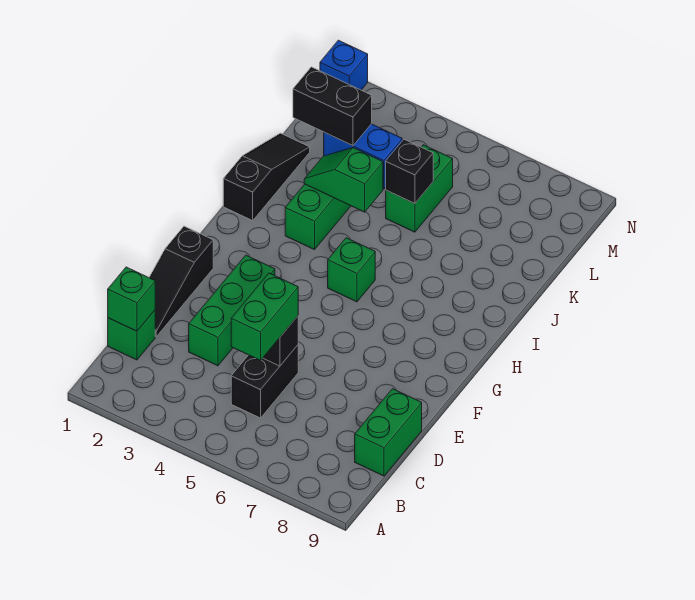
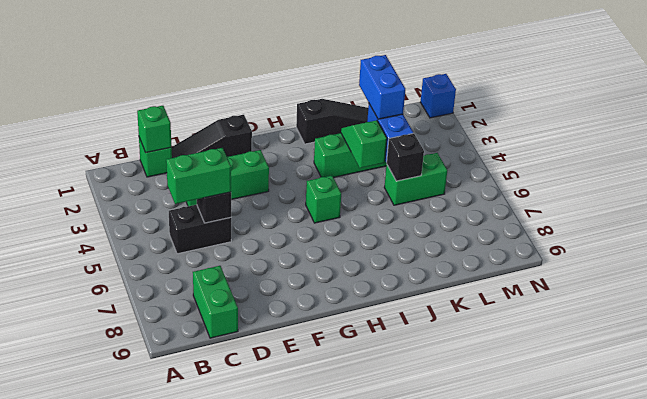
green brick C9:D9 level 1 -> green brick C8:C9 level 1
black brick K2:K3 level 3 -> blue brick K2:K3 level 3

